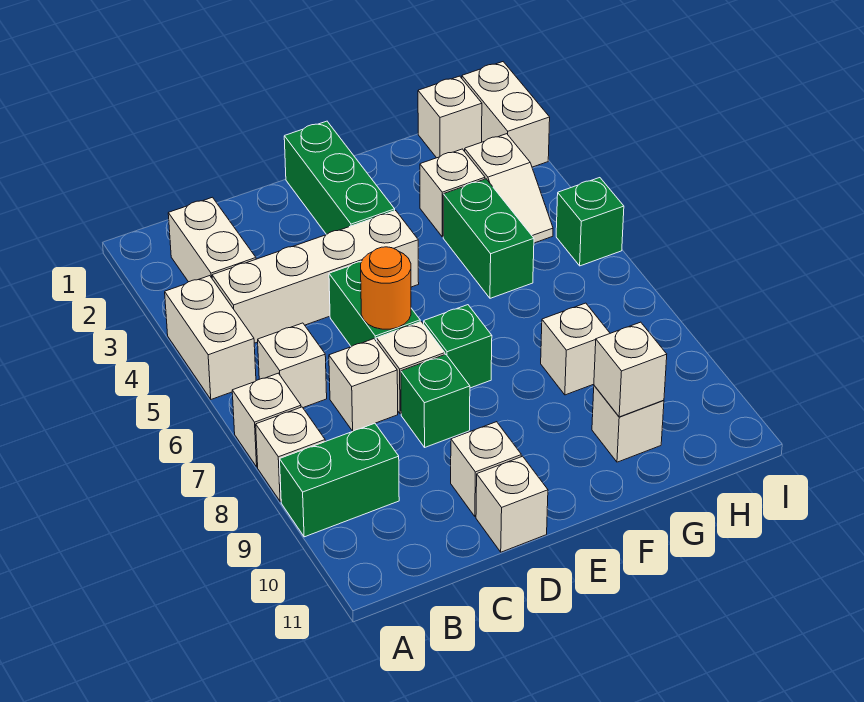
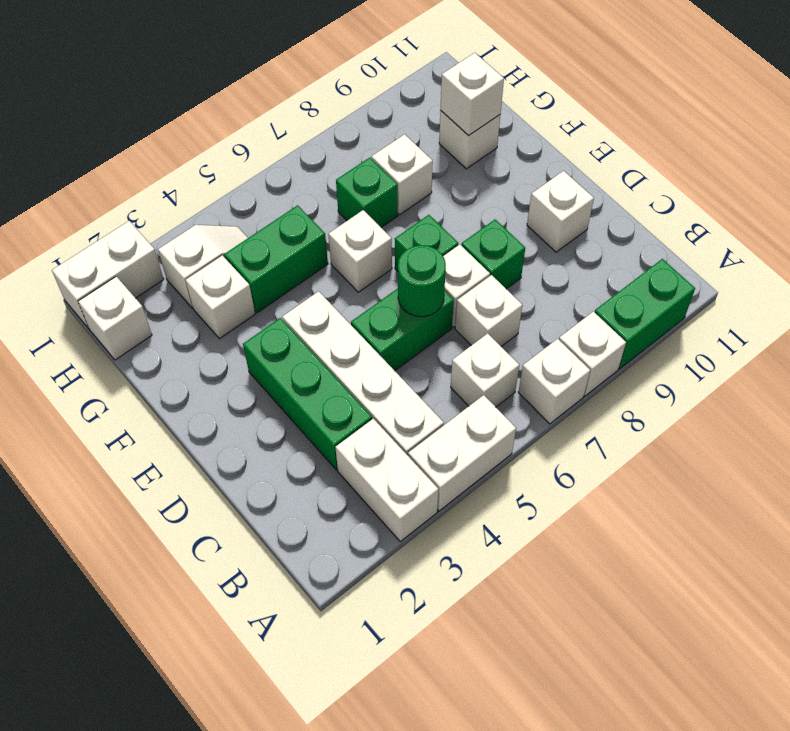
green brick A9:B9 level 1 -> green brick A9:A10 level 1
white brick B2:B3 level 1 -> white brick A3:B3 level 1
orange round brick D6 level 2 -> green round brick D6 level 2
white brick D11 level 1 -> white brick F6 level 1
green brick E1:E3 level 1 -> green brick C3:E3 level 1
green brick I5 level 1 -> green brick G7 level 1

